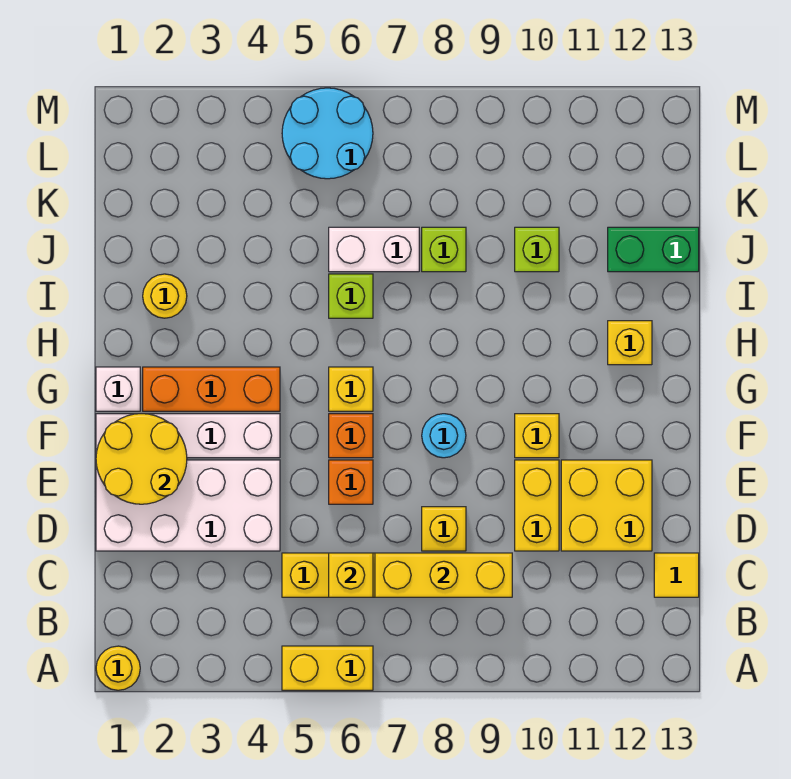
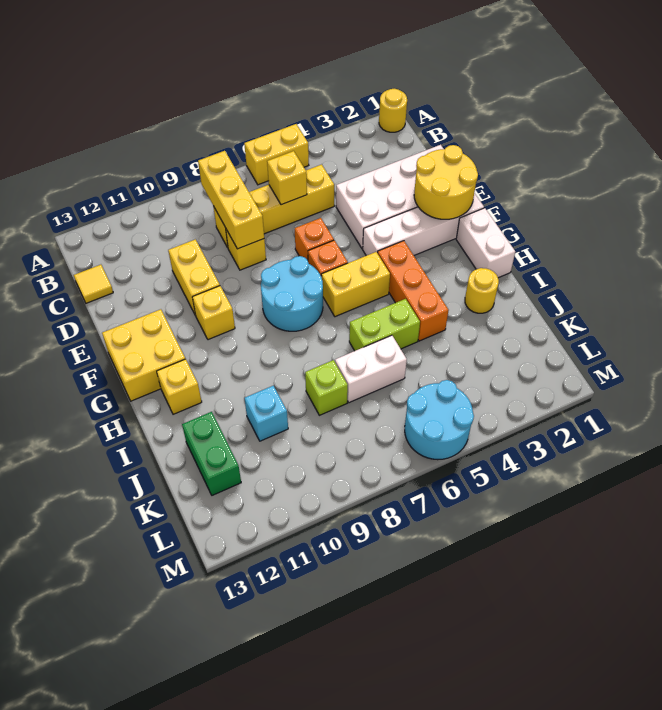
yellow brick C7:C9 level 2 -> yellow brick B8:D8 level 2
yellow brick D11:E12 level 1 -> yellow brick F12:G13 level 1
cyan round brick F8 level 1 -> cyan round brick F7:G8 level 1
white brick G1 level 1 -> white brick G1:H1 level 1
orange brick G2:G4 level 1 -> orange brick G4:I4 level 1
yellow brick G6 level 1 -> yellow brick G5:G6 level 1
lime brick I6 level 1 -> lime brick I5:I6 level 1
lime brick J10 level 1 -> cyan brick J10 level 1
green brick J12:J13 level 1 -> green brick J12:K12 level 1

